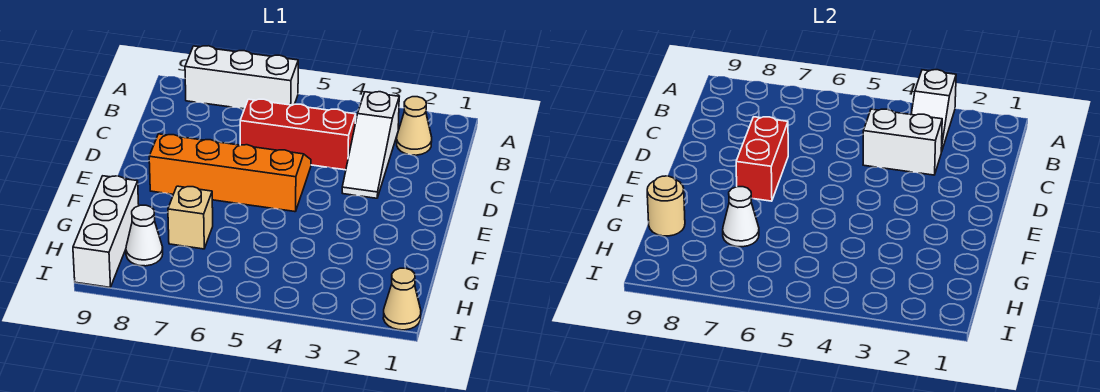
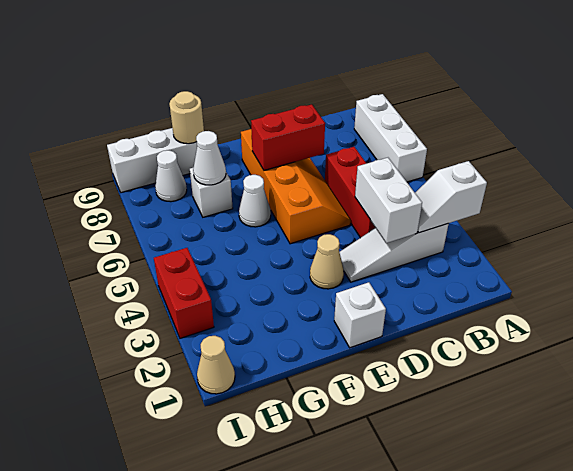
tan cone B2 level 1 -> tan cone E3 level 1
none -> white brick E1 level 1
none -> white cone F6 level 1
tan brick G7 level 1 -> white brick G7 level 1
none -> red brick I3:I4 level 1

